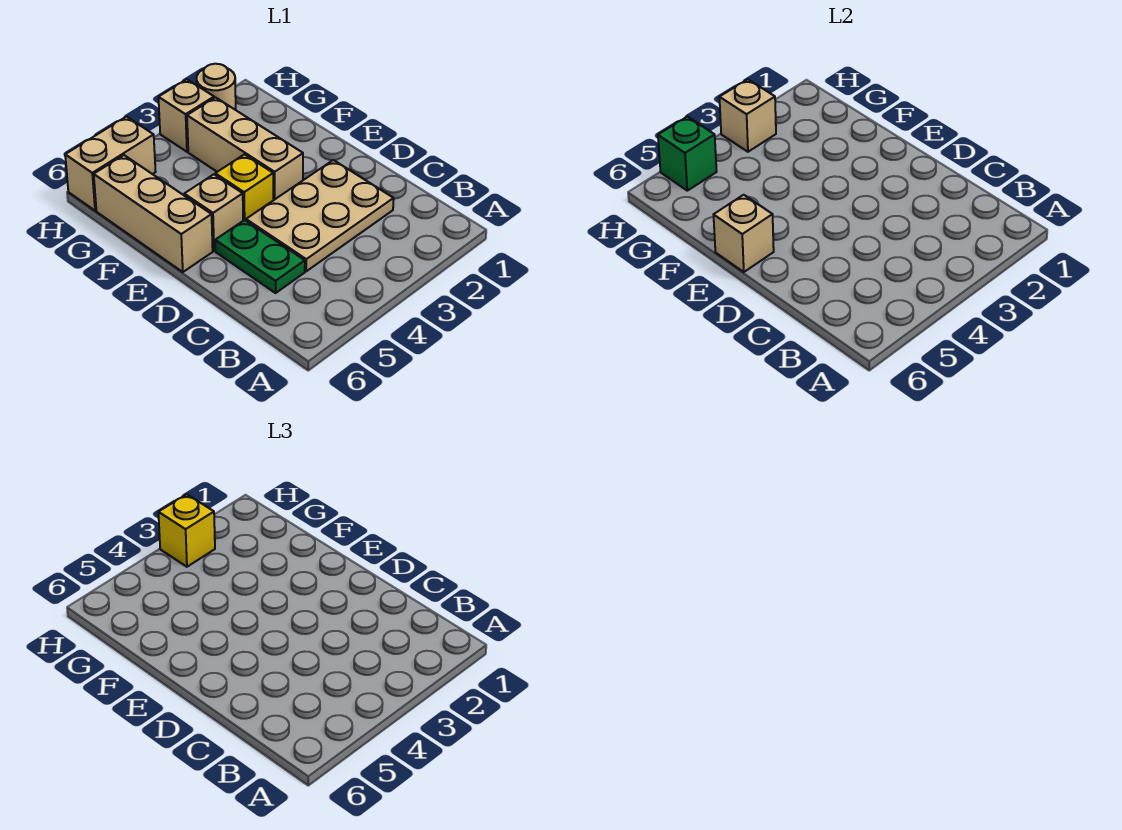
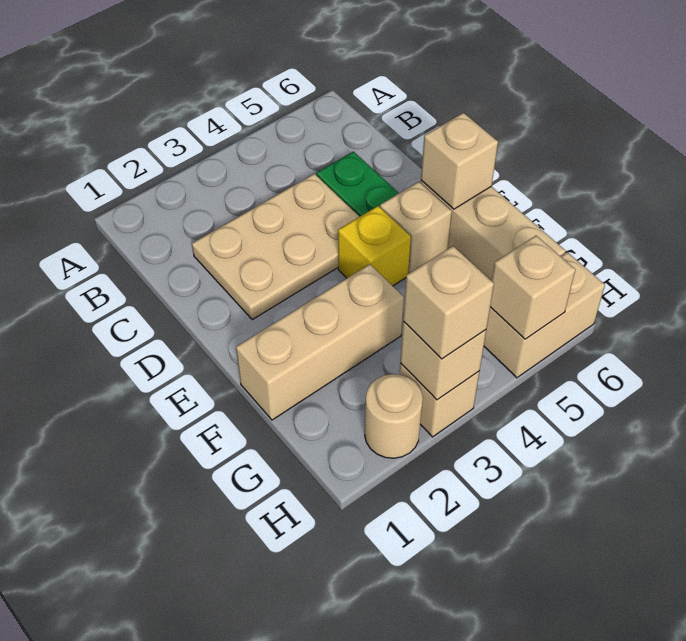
tan brick E3:G3 level 1 -> tan brick F1:F3 level 1
yellow brick H3 level 3 -> tan brick H3 level 3
green brick H5 level 2 -> tan brick H5 level 2

